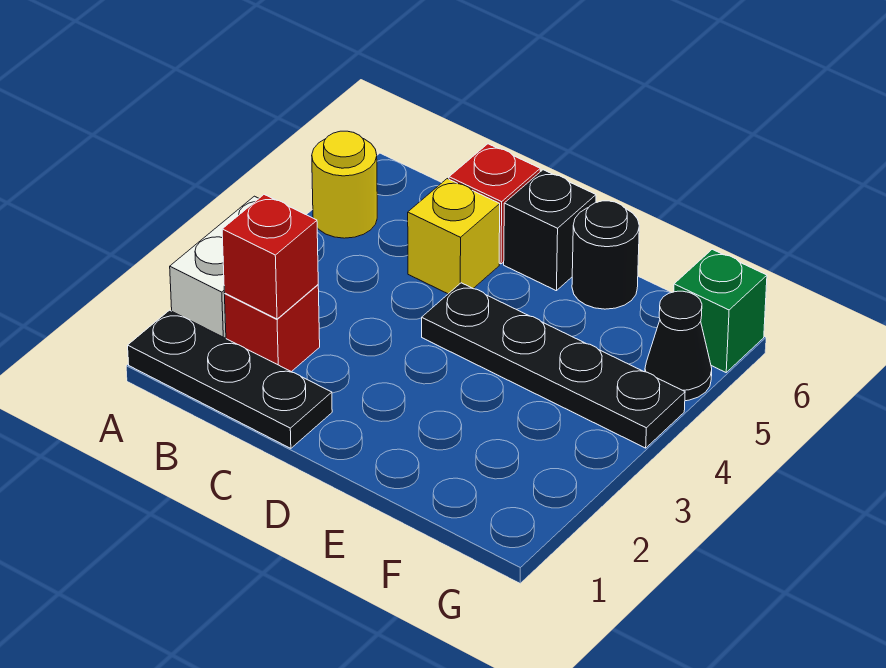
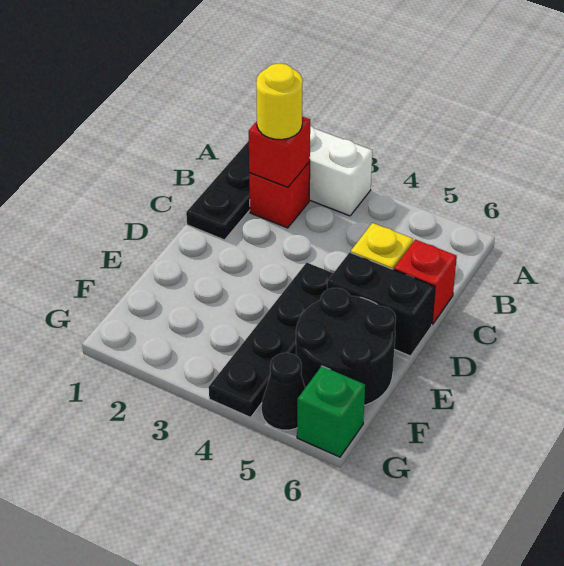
yellow round brick A5 level 1 -> yellow round brick B2 level 3
black brick D6 level 1 -> black brick D5:D6 level 1
black round brick E6 level 1 -> black round brick E5:F6 level 1

